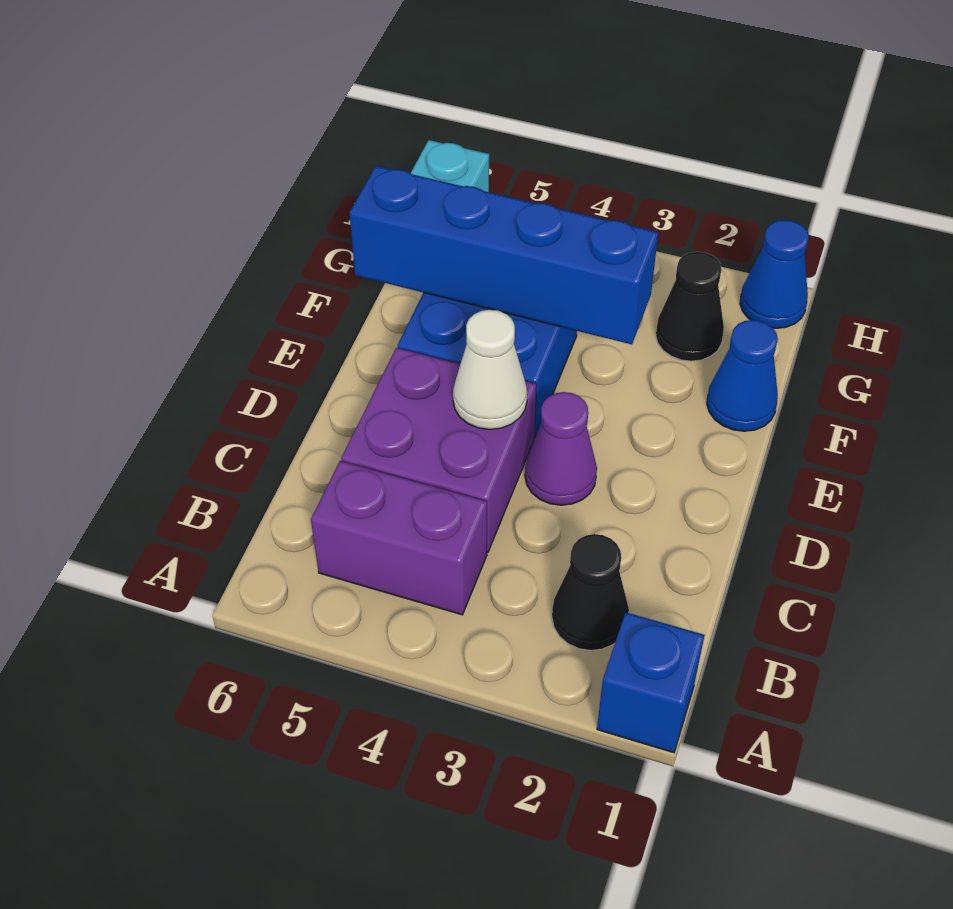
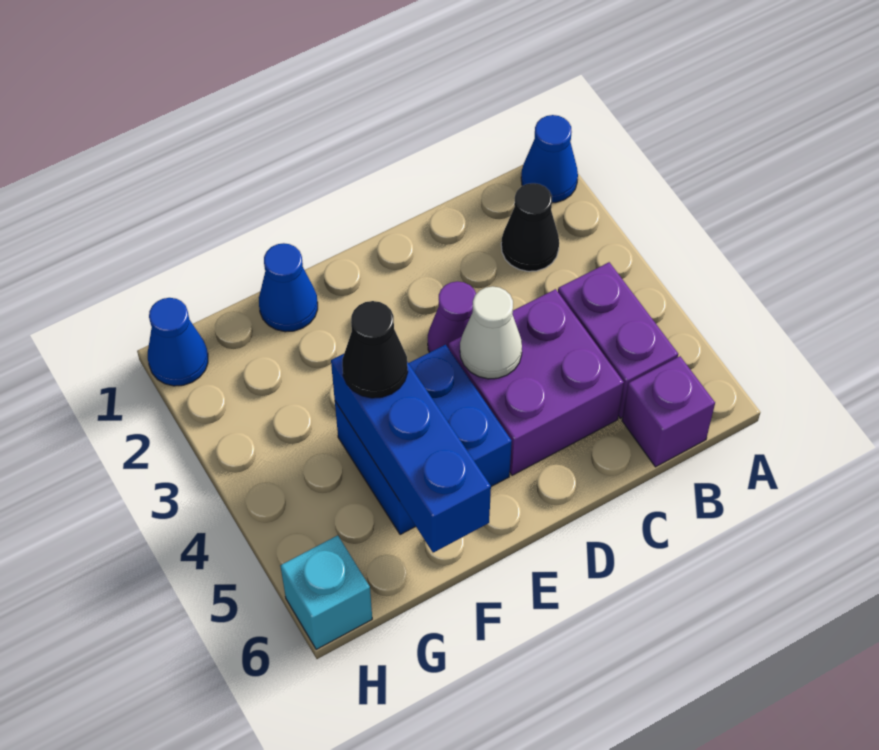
blue brick A1 level 1 -> blue cone A1 level 1
none -> purple brick B6 level 1
blue brick F3:F6 level 2 -> blue brick F4:F6 level 2
black cone G2 level 1 -> black cone F4 level 3

